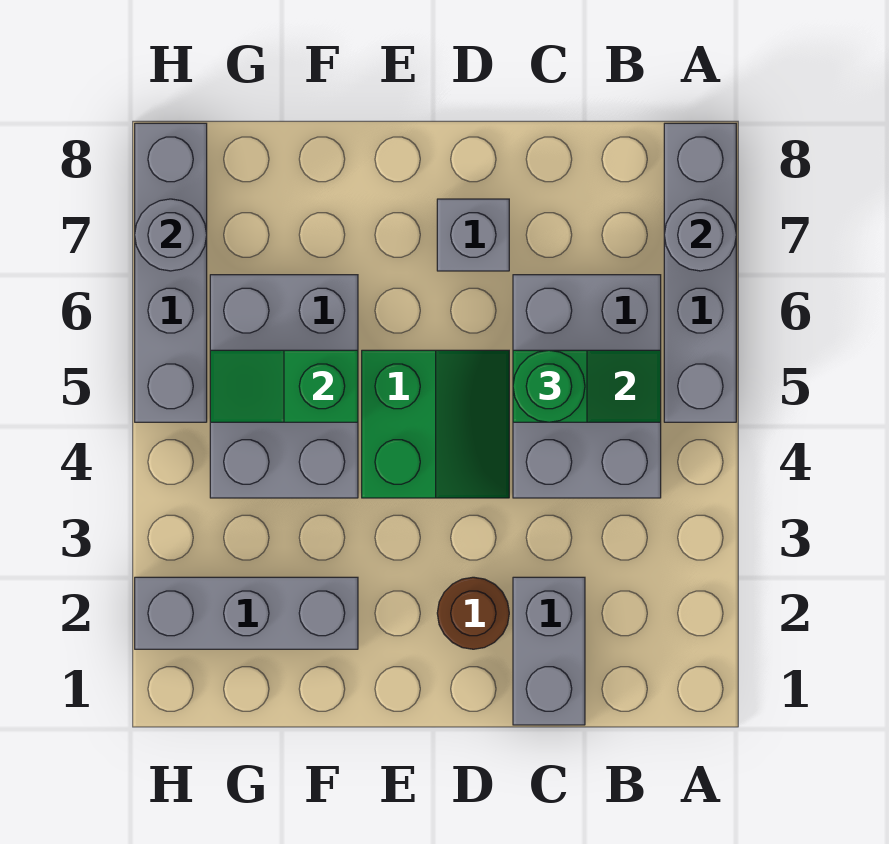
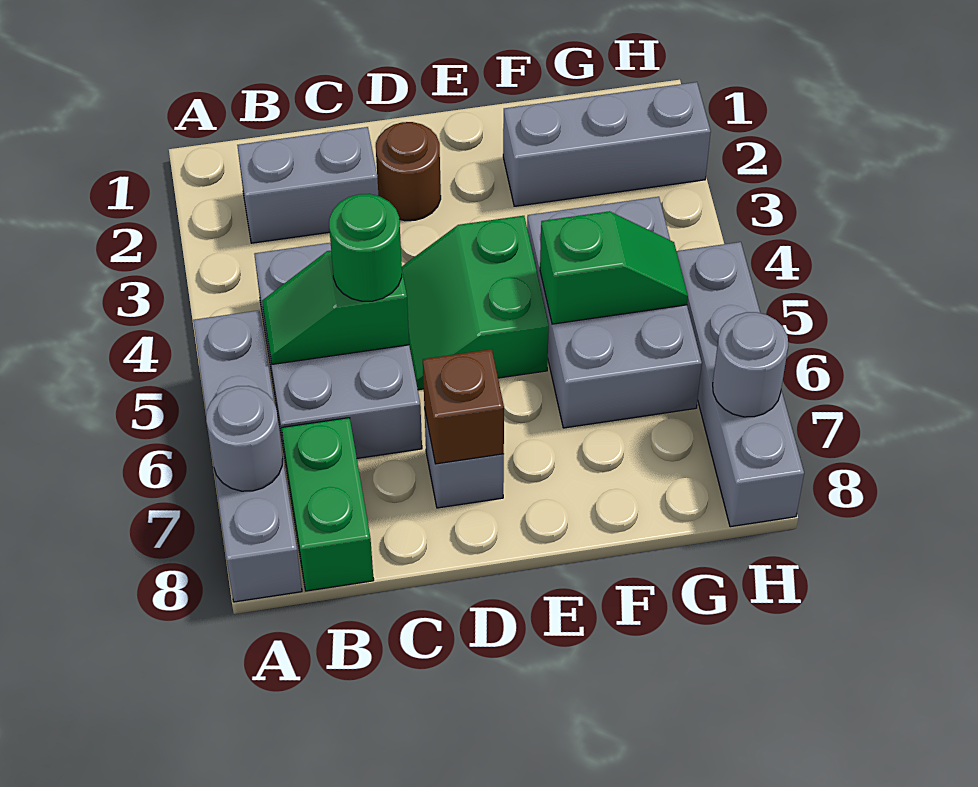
none -> green brick B7:B8 level 1
grey brick C1:C2 level 1 -> grey brick B2:C2 level 1
none -> brown brick D7 level 2

